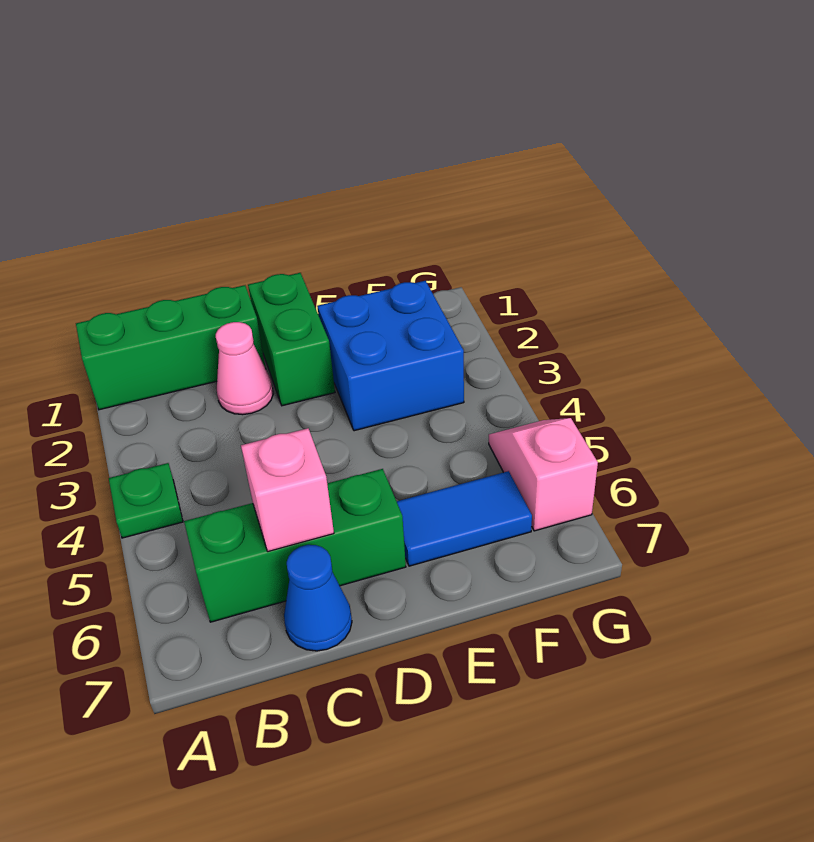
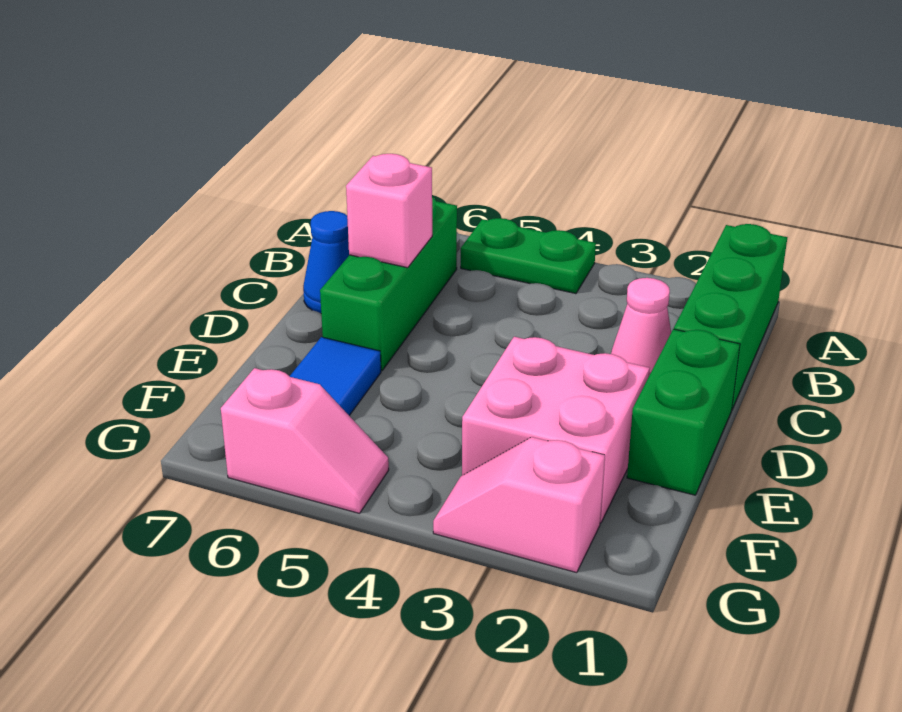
green plate A4 level 1 -> green plate A4:A5 level 1
green brick D1:D2 level 1 -> green brick D1:E1 level 1
blue brick E2:F3 level 1 -> pink brick E2:F3 level 1
none -> pink slope G2:G3 level 1 top 2

